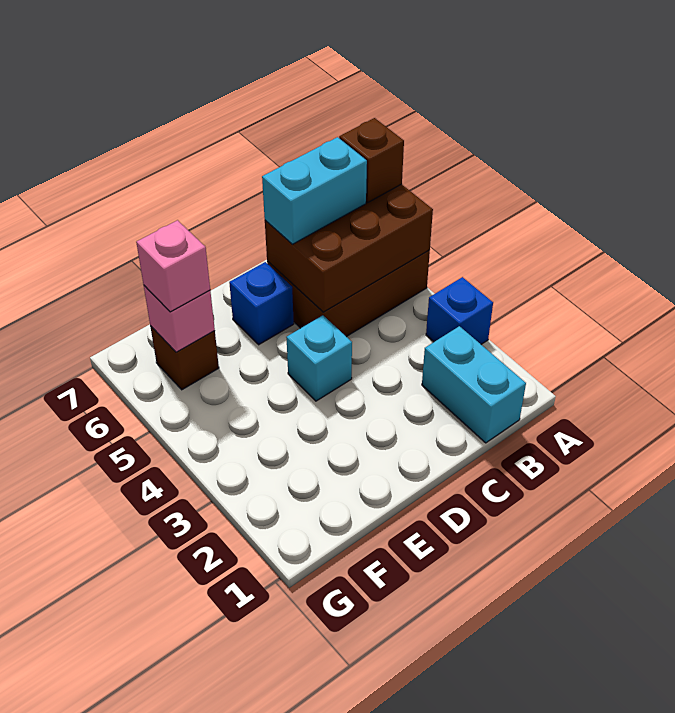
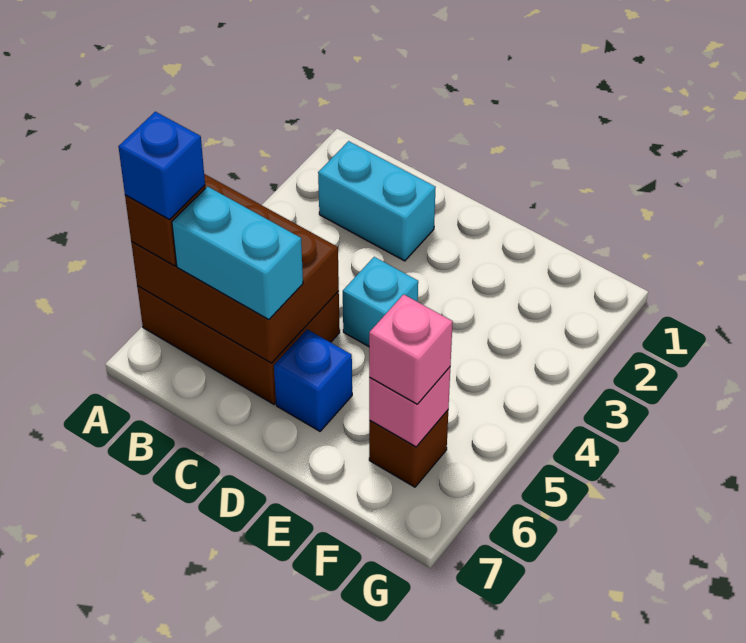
blue brick A3 level 1 -> blue brick A6 level 4
cyan brick B1:B2 level 1 -> cyan brick B2:C2 level 1

